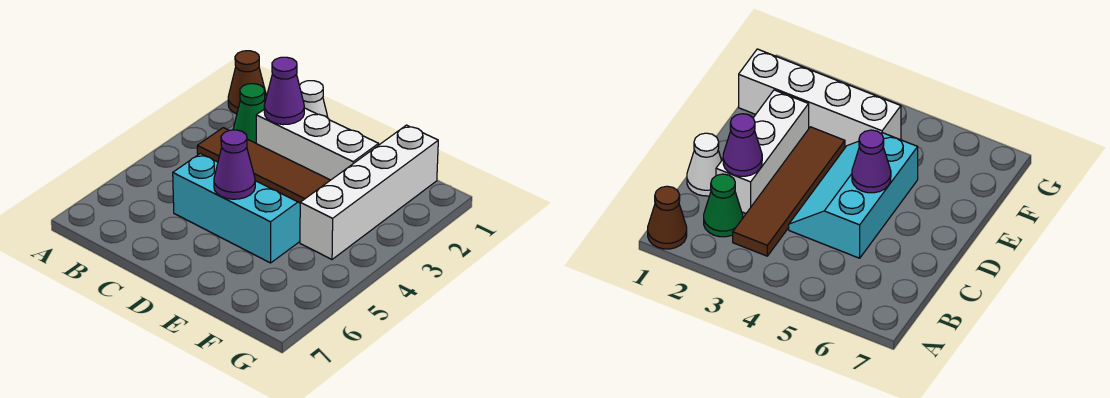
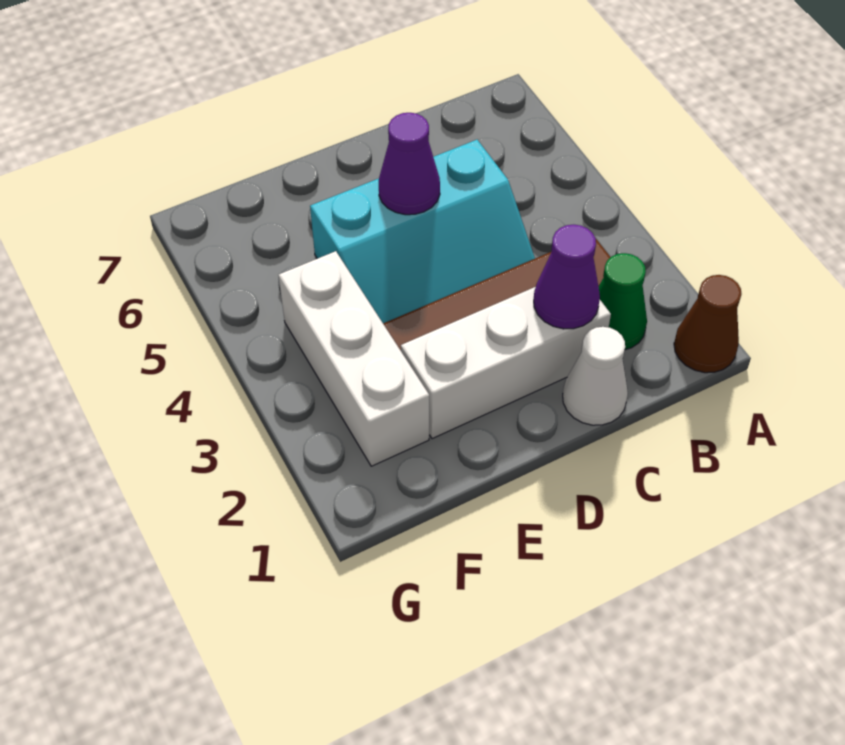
white brick F1:F4 level 1 -> white brick F2:F4 level 1

